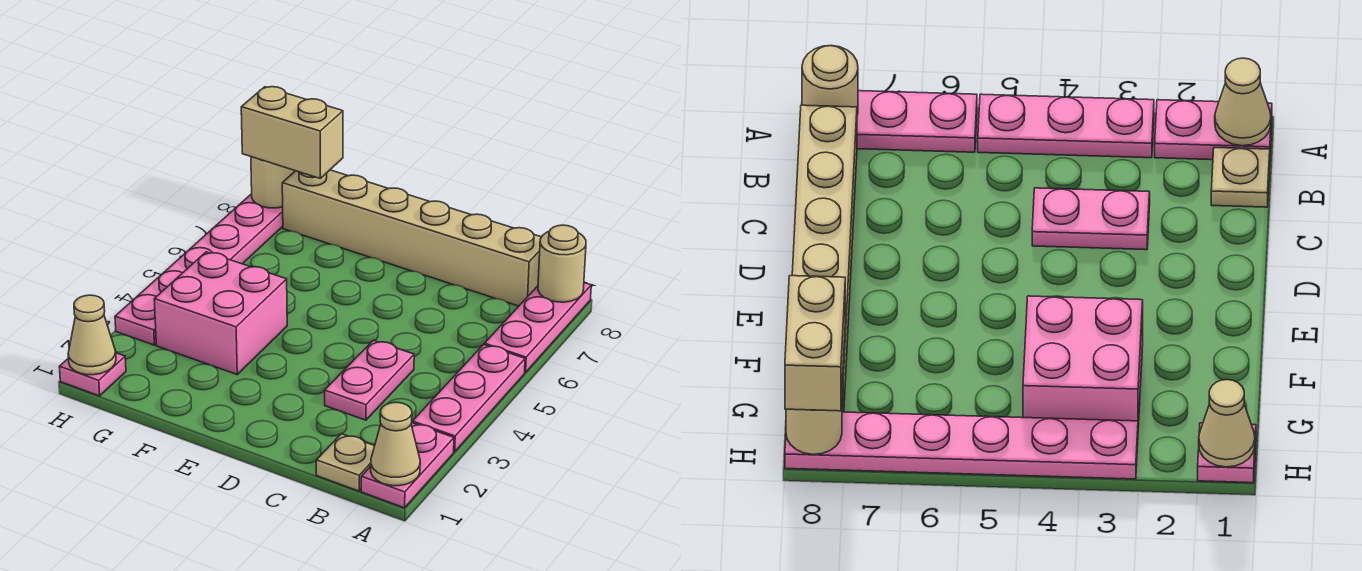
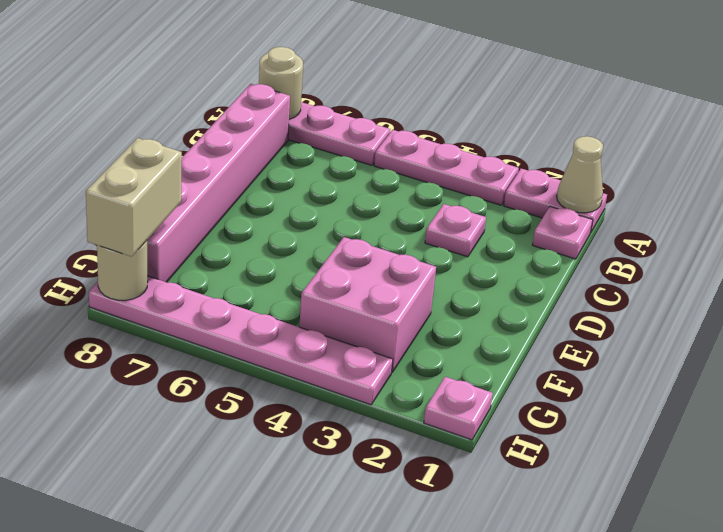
tan plate B1 level 1 -> pink plate B1 level 1
tan brick B8:G8 level 1 -> pink brick B8:G8 level 1
pink plate C3:C4 level 1 -> pink plate C3 level 1
tan cone H1 level 2 -> none

